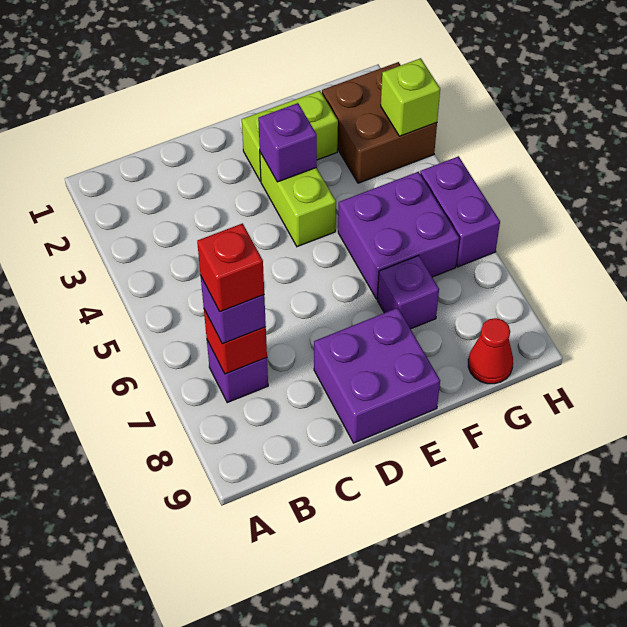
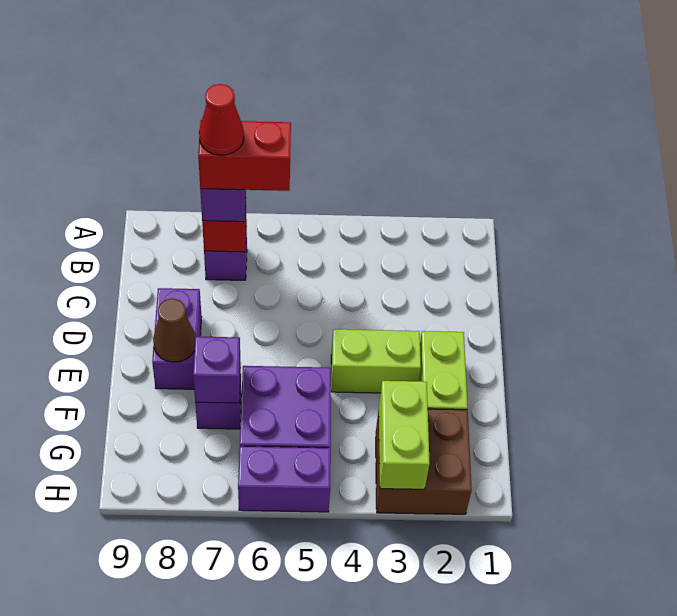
red brick B7 level 4 -> red brick B6:B7 level 4
purple brick D8:E9 level 1 -> purple brick D8:E8 level 1
purple brick E3 level 2 -> purple brick F7 level 2
none -> brown cone E8 level 2
red cone G9 level 1 -> red cone B7 level 5
lime brick H3 level 2 -> lime brick G3:H3 level 2

